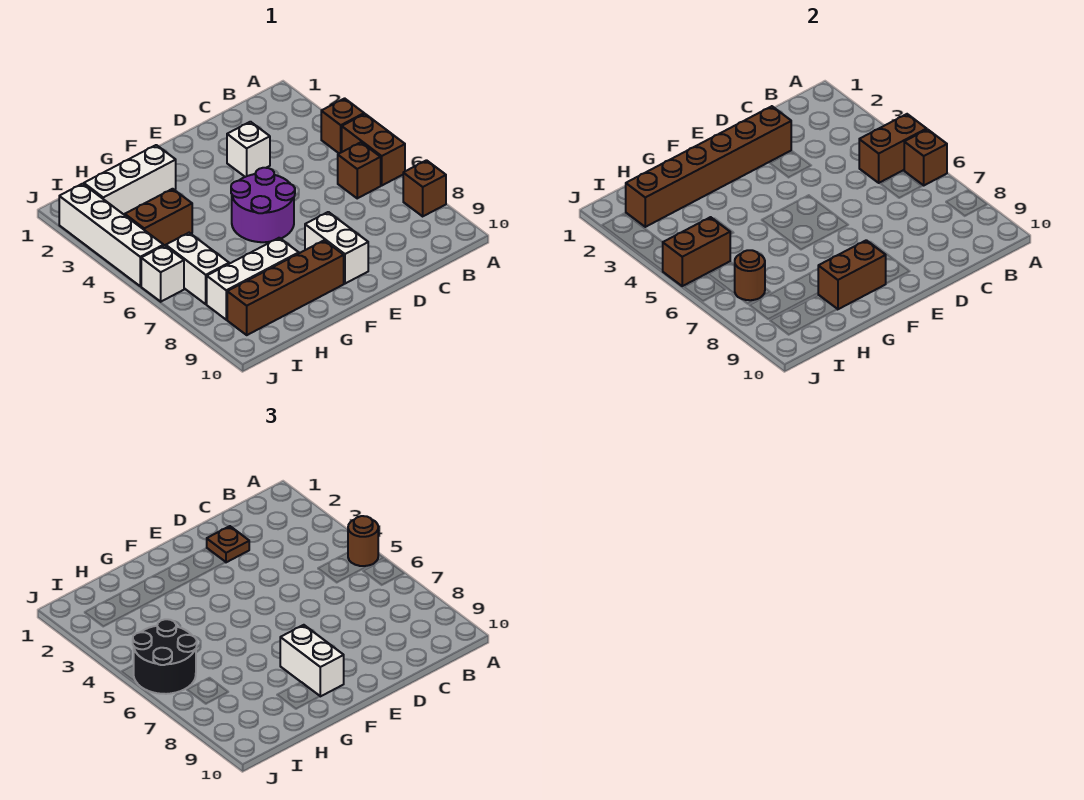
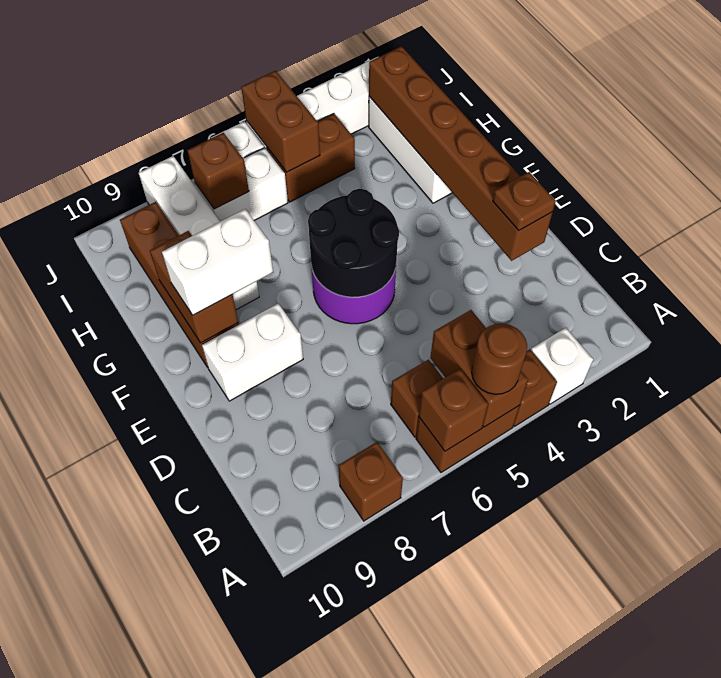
white brick D3 level 1 -> white brick A3 level 1
white brick G8:I8 level 1 -> white brick G8:J8 level 1
brown brick H4:I4 level 1 -> brown brick I4:I5 level 1
black round brick I5:J6 level 3 -> black round brick E5:F6 level 2
brown round brick I7 level 2 -> brown brick I7 level 2

